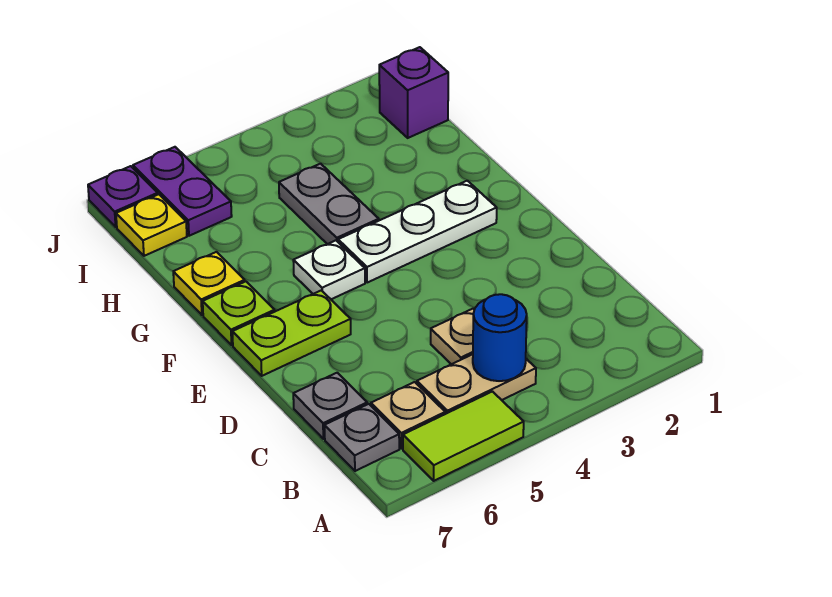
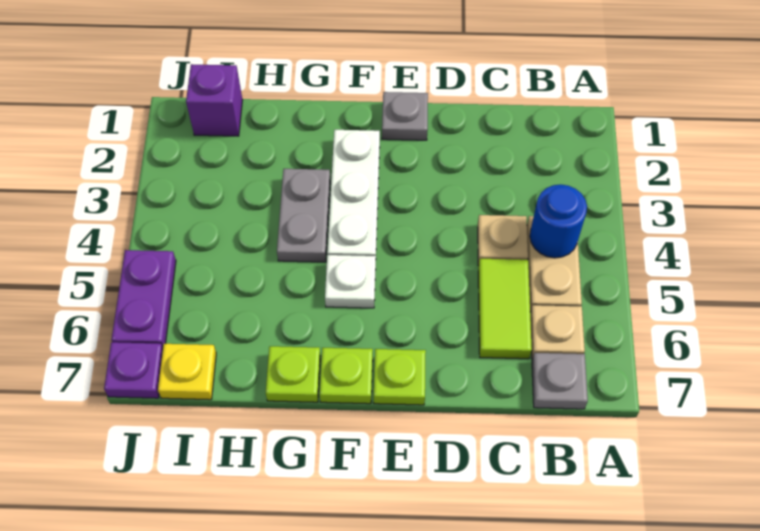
lime tile A5:A6 level 1 -> lime tile C5:C6 level 1
grey plate C7 level 1 -> grey plate E1 level 1
lime plate E6:E7 level 1 -> lime plate E7 level 1
grey plate G4:H4 level 1 -> grey plate G3:G4 level 1
yellow plate G7 level 1 -> lime plate G7 level 1
purple plate I6:J6 level 1 -> purple plate J5:J6 level 1

